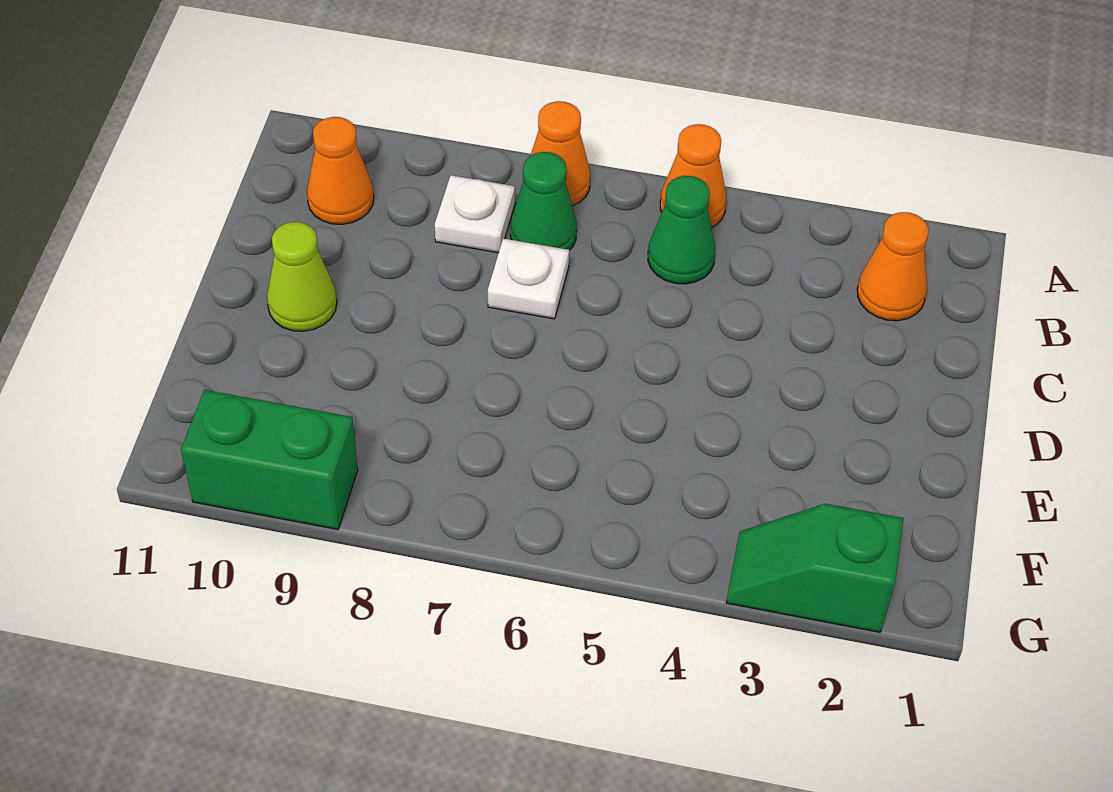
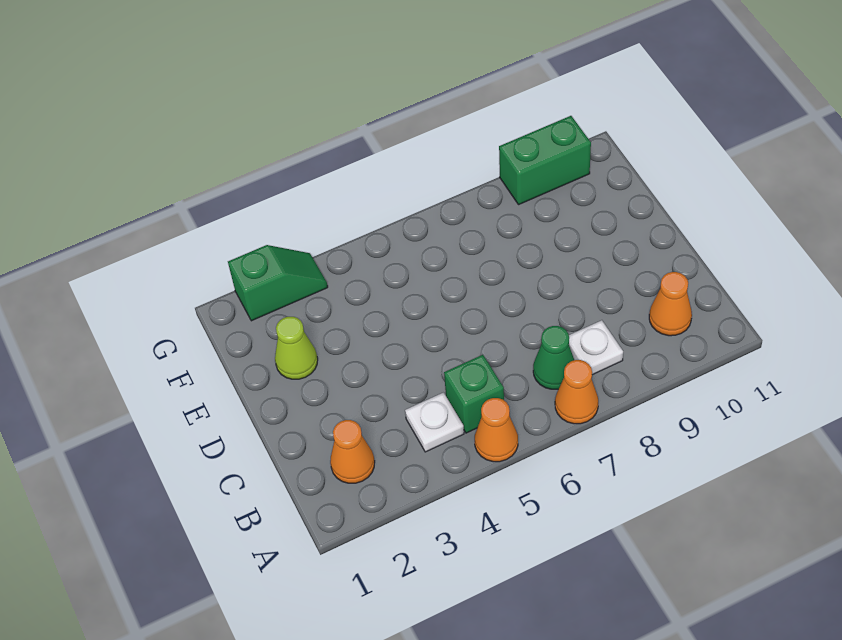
green cone B5 level 1 -> green brick B5 level 1
white plate C7 level 1 -> white plate B4 level 1
lime cone D10 level 1 -> lime cone E2 level 1

